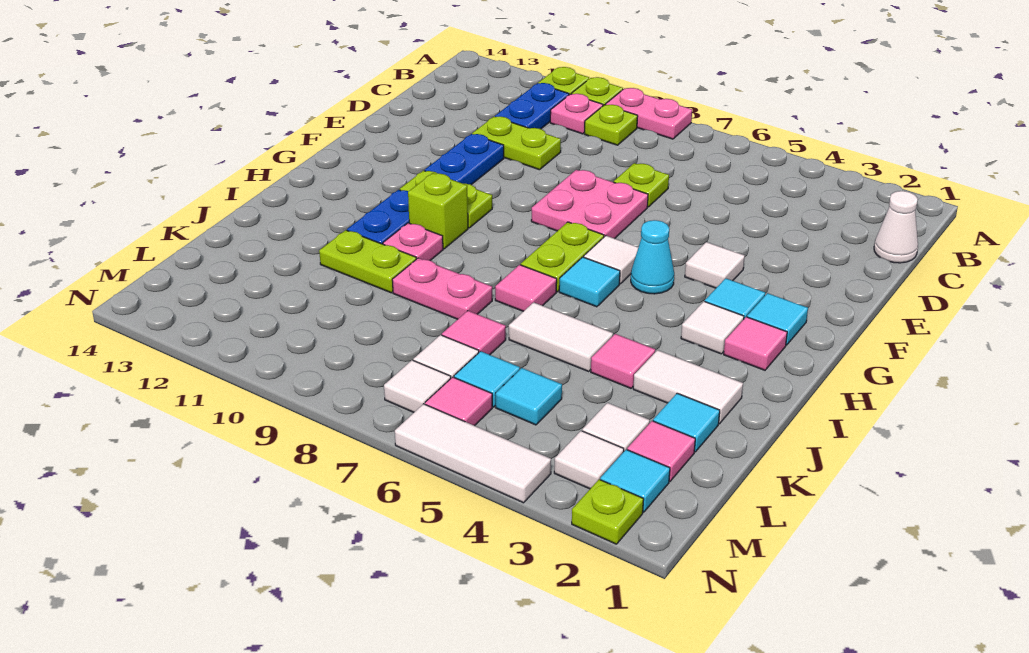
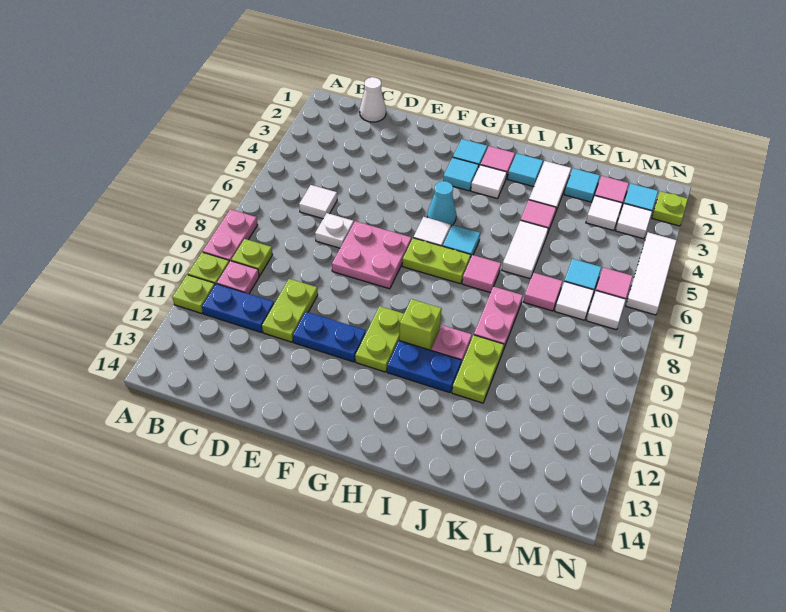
lime plate D7 level 1 -> white plate D7 level 1
white tile F4 level 1 -> white tile C6 level 1
cyan tile L5 level 1 -> cyan tile I2 level 1

